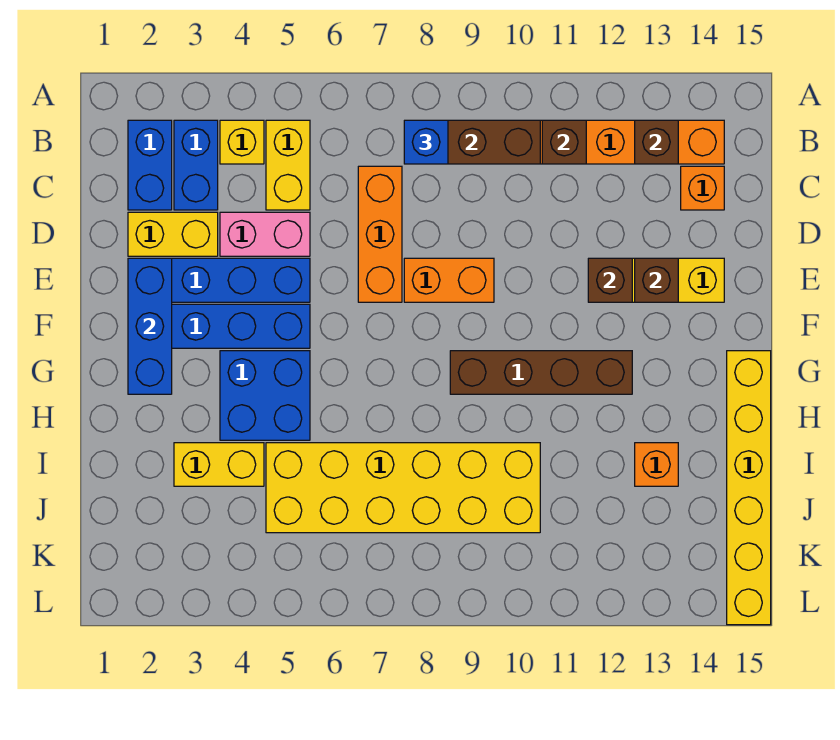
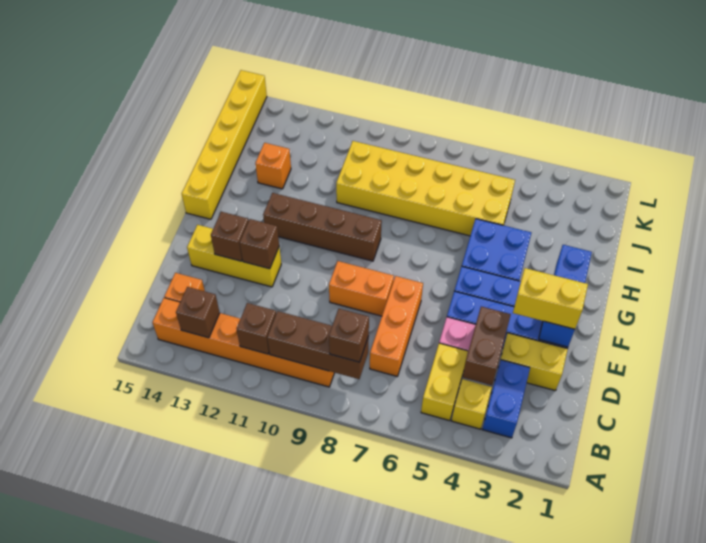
blue brick B2:C2 level 1 -> none
blue brick B8 level 3 -> brown brick B8 level 3
none -> brown brick C4:D4 level 2
yellow brick I3:I4 level 1 -> yellow brick E2:E3 level 3

